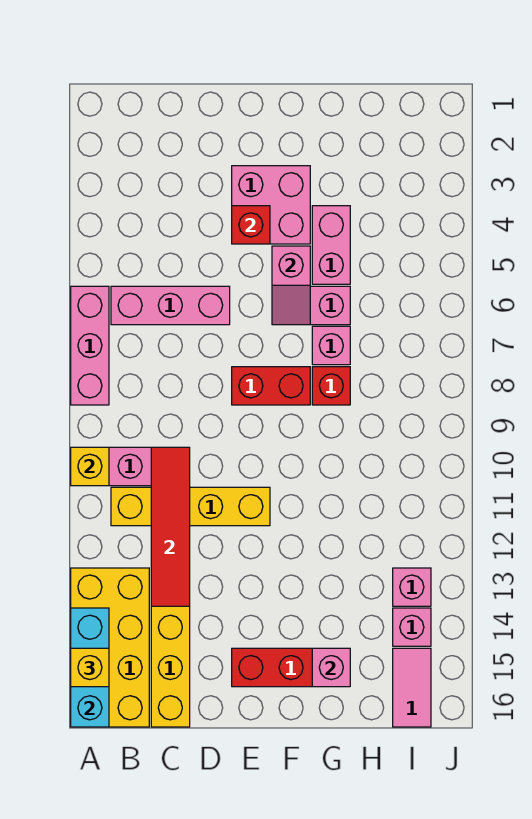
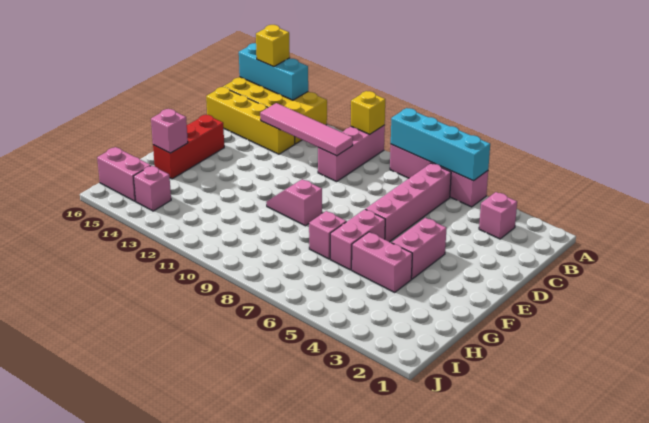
none -> cyan brick A5:A8 level 2
pink brick A6:A8 level 1 -> pink brick A5:A8 level 1
pink brick B6:D6 level 1 -> pink brick B6:E6 level 1
yellow brick B11:E11 level 1 -> none
red tile C10:C13 level 2 -> pink tile C10:C13 level 2
pink brick E3:F4 level 1 -> pink brick E4:F4 level 1
red brick E4 level 2 -> none
red brick E8:F8 level 1 -> none
pink slope F5:F6 level 2 top 5 -> pink slope F9:F10 level 1 top 9
red brick G8 level 1 -> none
pink brick I13 level 1 -> pink brick B3 level 1
pink tile I15:I16 level 1 -> pink brick I15:I16 level 1

